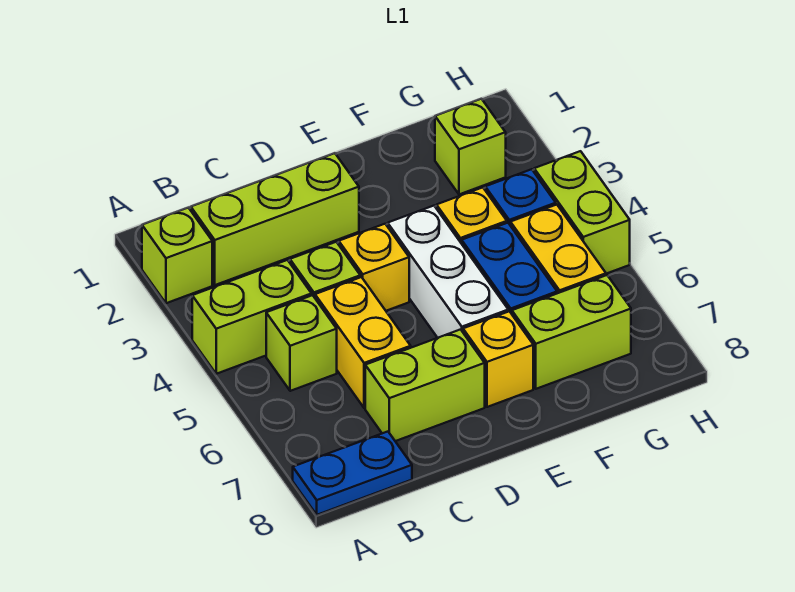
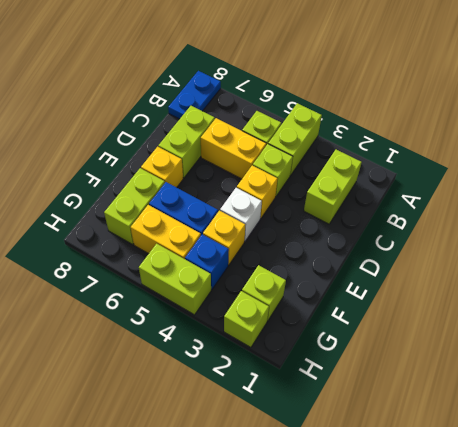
lime brick A2 level 1 -> lime brick H2 level 1
lime brick B2:D2 level 1 -> lime brick B2:C2 level 1
white brick E4:E6 level 1 -> white brick E4 level 1

